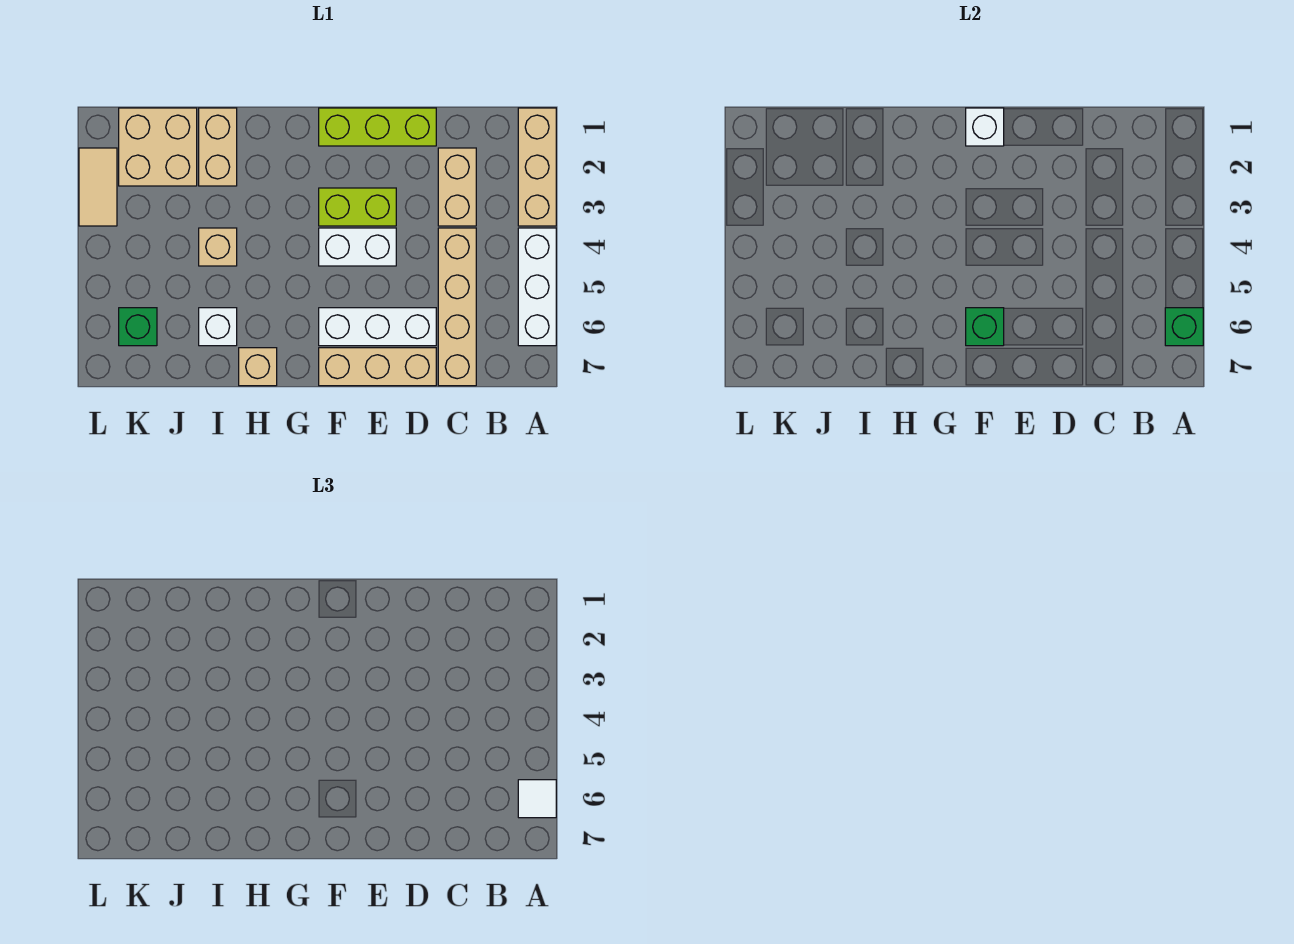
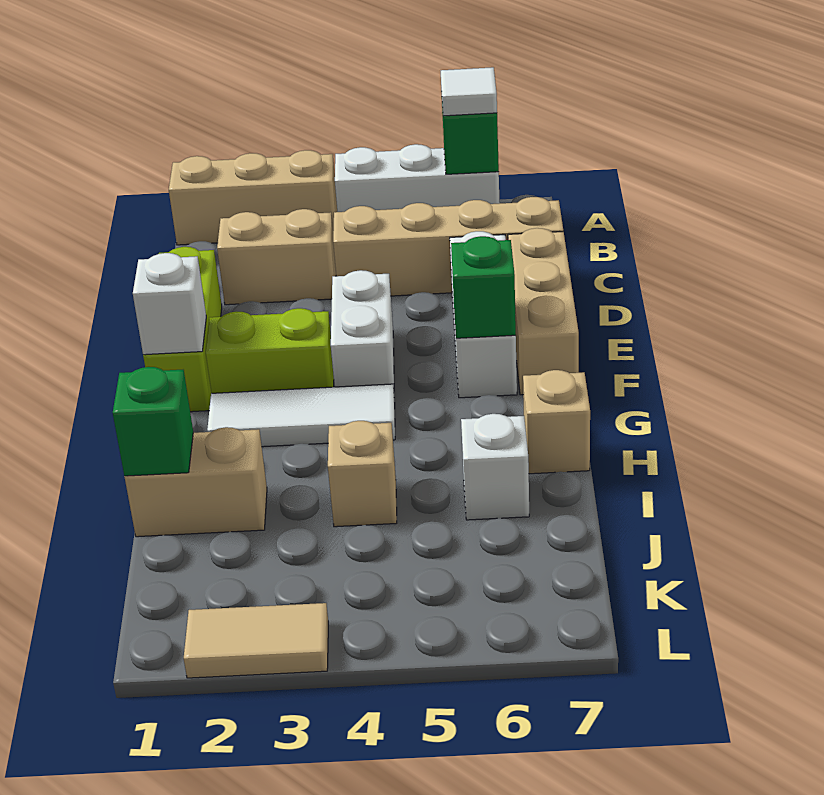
lime brick E3:F3 level 1 -> lime brick F2:F3 level 1
none -> white tile G2:G4 level 1
tan brick J1:K2 level 1 -> none
green brick K6 level 1 -> green brick I1 level 2

